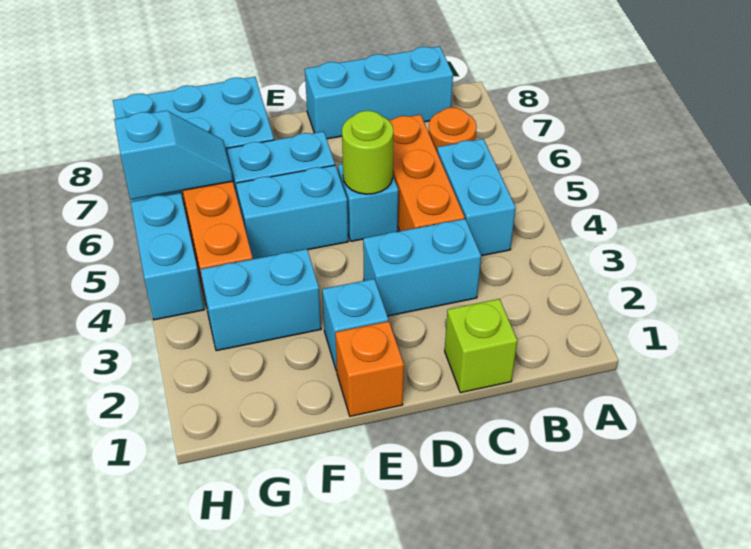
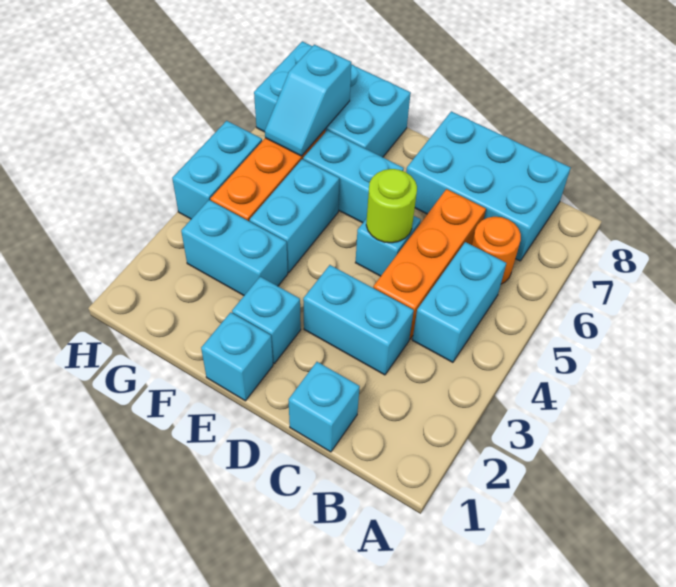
cyan brick B8:D8 level 1 -> cyan brick B7:D8 level 1
lime brick C1 level 1 -> cyan brick C1 level 1
orange brick E1 level 1 -> cyan brick E1 level 1
cyan brick E5:F5 level 1 -> cyan brick F4:F5 level 1
cyan slope G6:H6 level 2 top H -> cyan slope G6:G7 level 2 top 7

